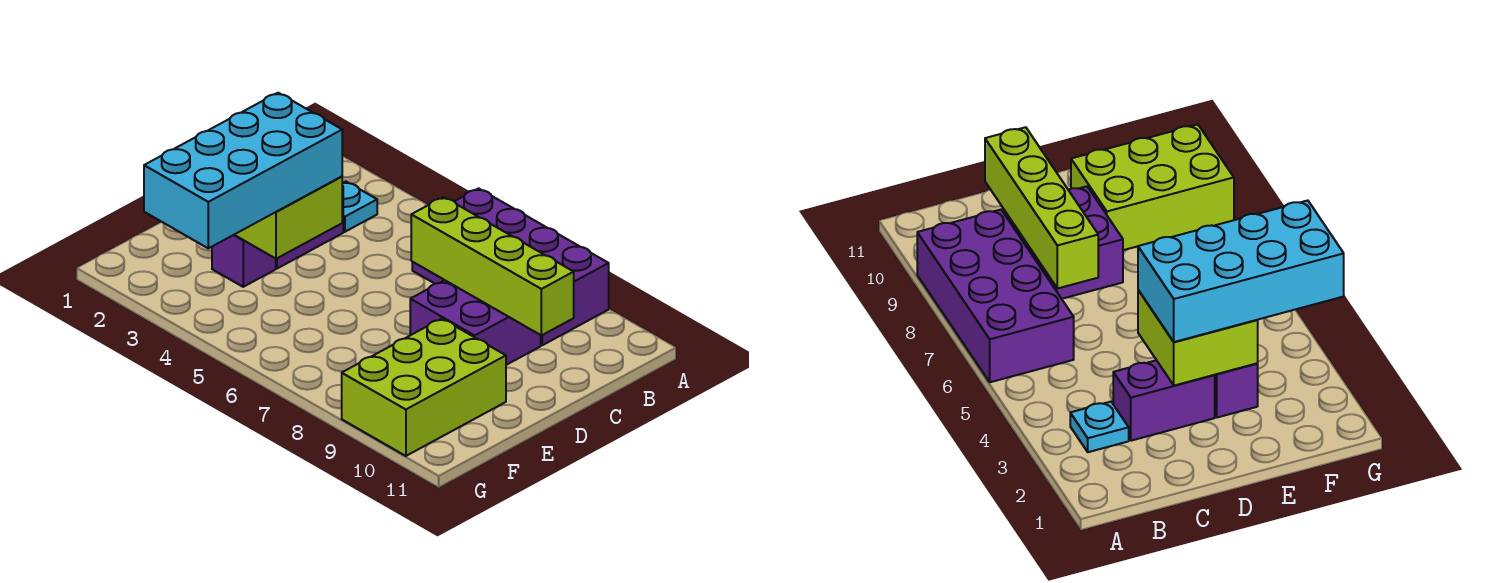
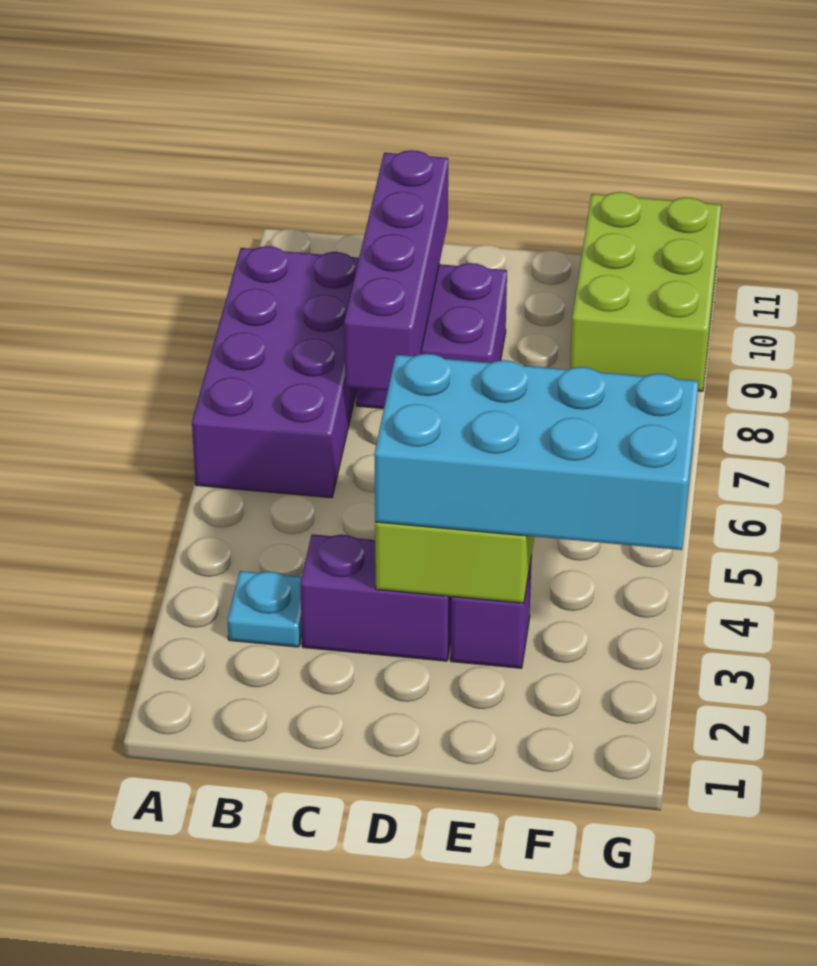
lime brick C7:C10 level 2 -> purple brick C7:C10 level 2
lime brick E9:G10 level 1 -> lime brick F9:G11 level 1

